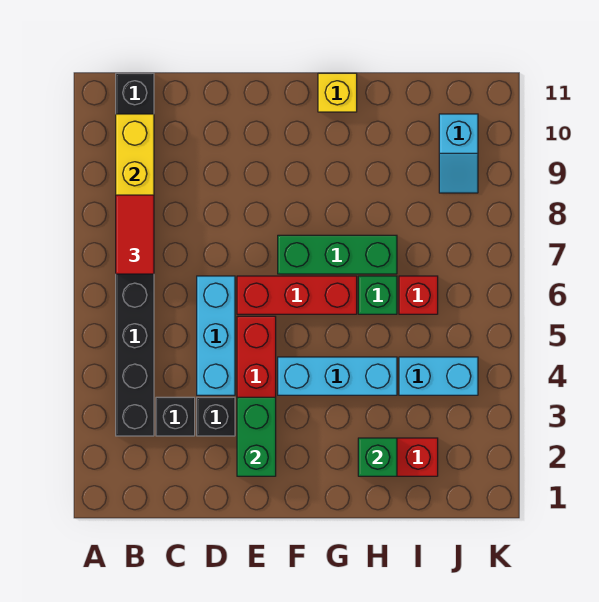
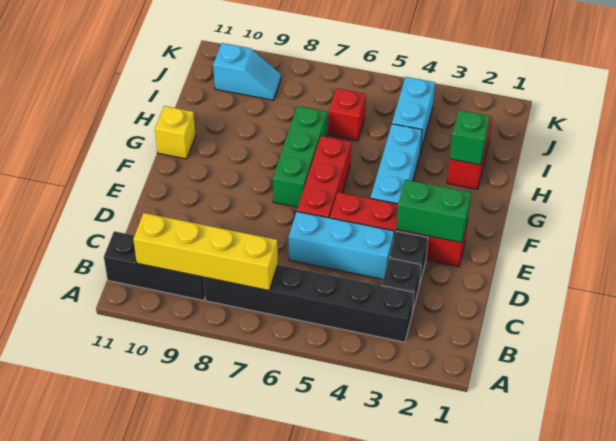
red tile B7:B8 level 3 -> none
green brick H6 level 1 -> none

